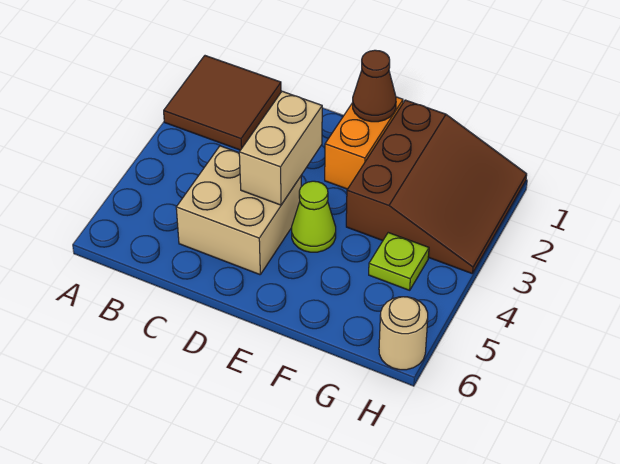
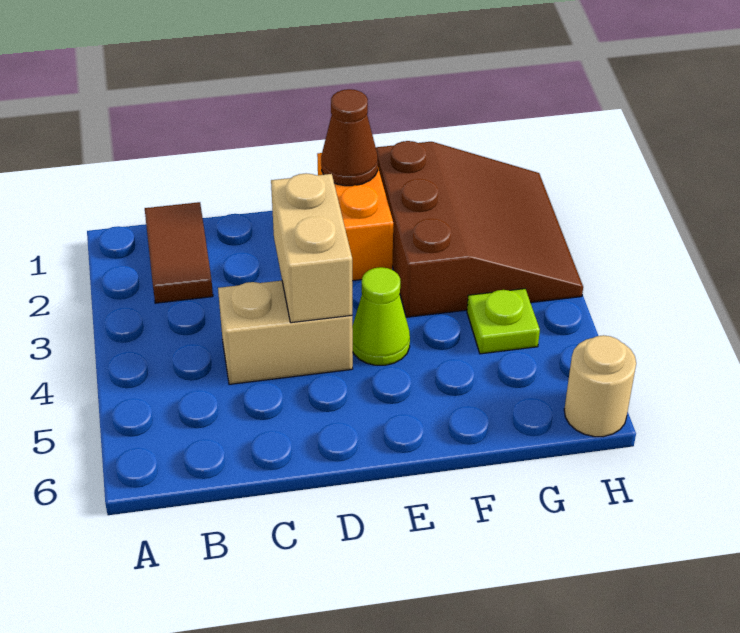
brown tile A1:B2 level 1 -> brown tile B1:B2 level 1
tan brick C4:D5 level 1 -> tan brick C4:D4 level 1

